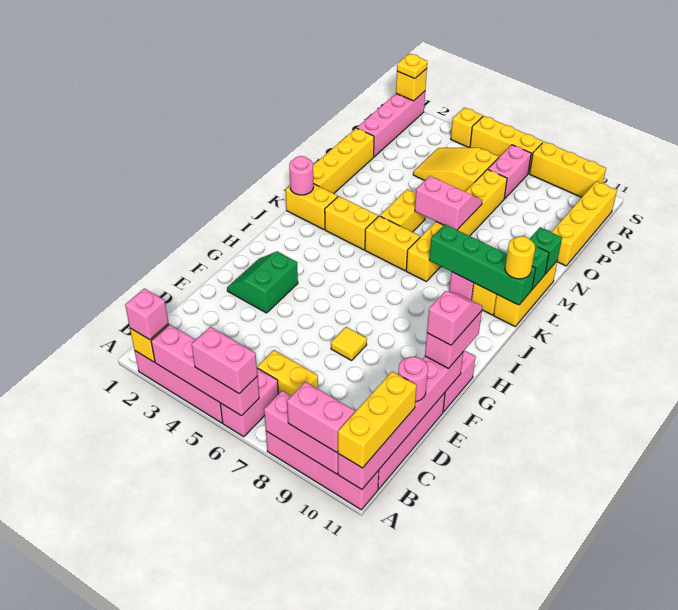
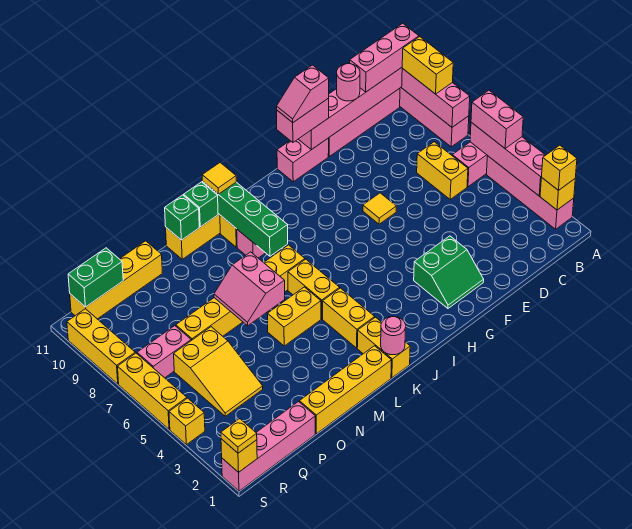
pink brick A2 level 3 -> yellow brick A2 level 3
pink brick A9:A10 level 3 -> yellow brick A9:A10 level 3
yellow brick A11:C11 level 3 -> pink brick A11:C11 level 3
yellow round brick K11 level 3 -> yellow tile K11 level 3
none -> green brick Q11:R11 level 2

